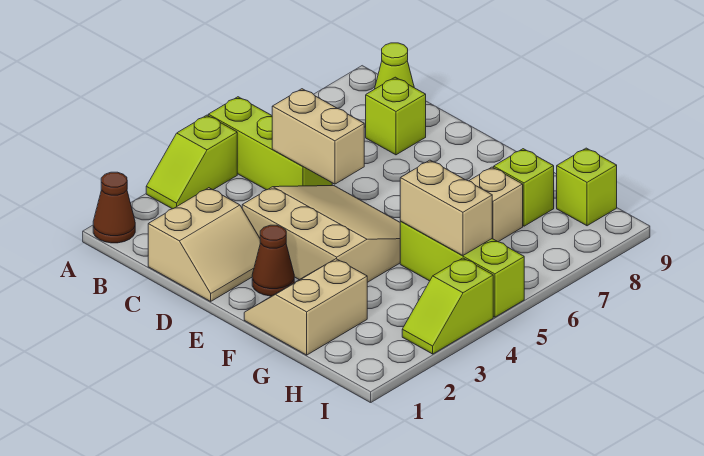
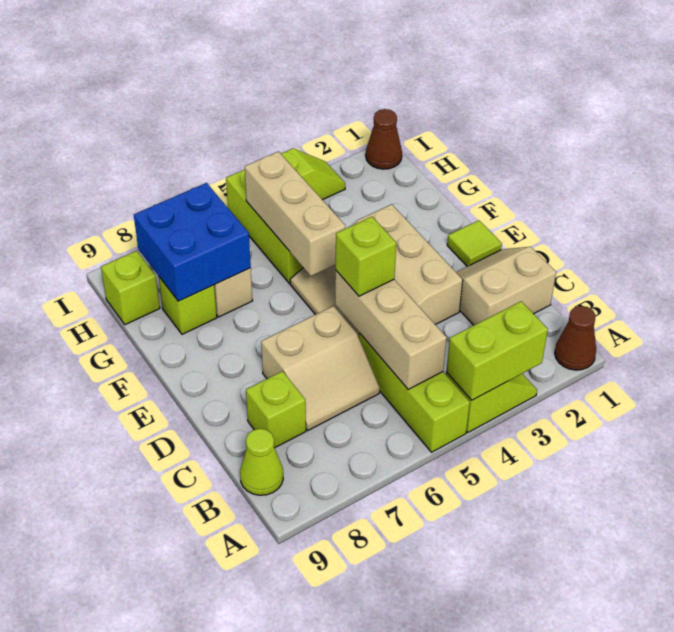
none -> lime brick A3:A4 level 2
tan brick C5:D5 level 2 -> tan brick B5:D5 level 2
none -> lime brick D5 level 3
none -> lime tile E1 level 1
brown cone E2 level 1 -> brown cone I1 level 1
tan slope F1:G2 level 1 top G -> tan slope C6:D7 level 1 top D
tan brick G5:H5 level 2 -> tan brick F5:H5 level 2
none -> blue brick G7:H8 level 2

